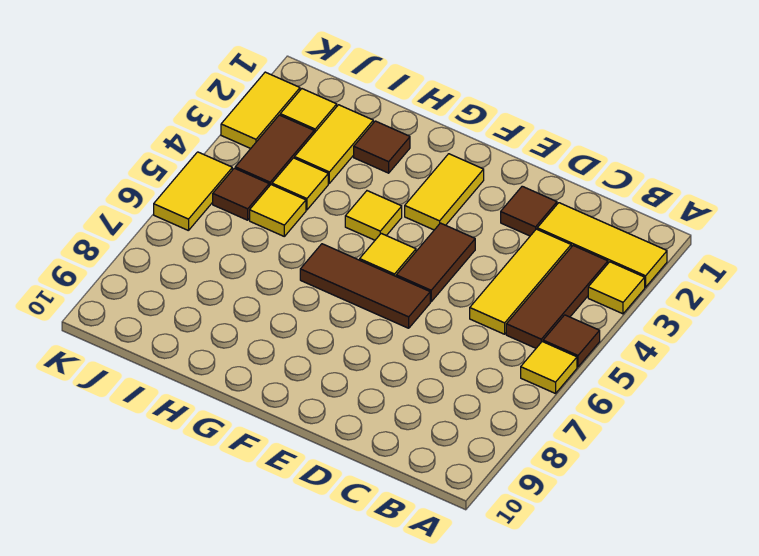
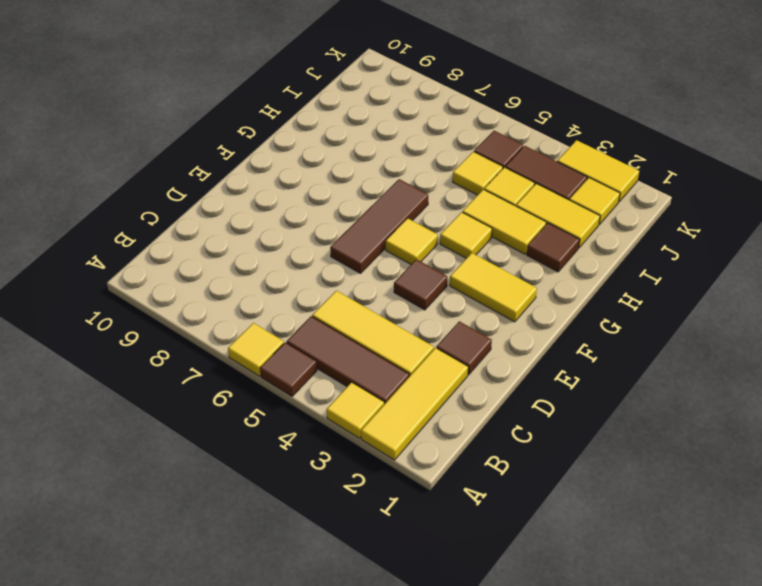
brown tile E4:E5 level 1 -> brown tile E4 level 1
yellow tile K5:K6 level 1 -> yellow tile H3:H4 level 1

